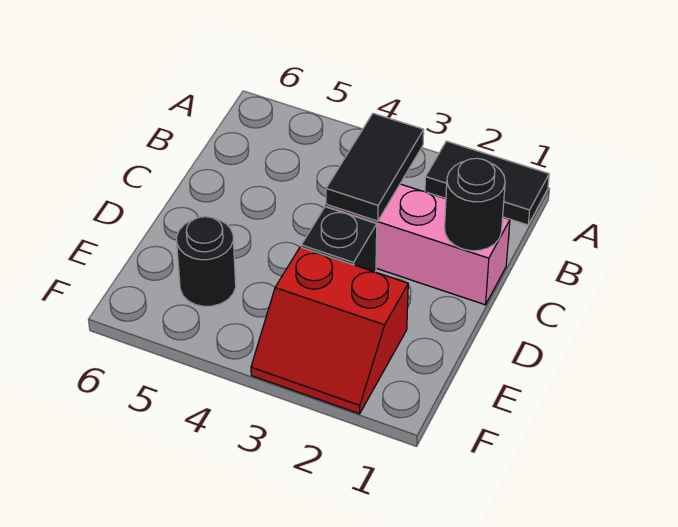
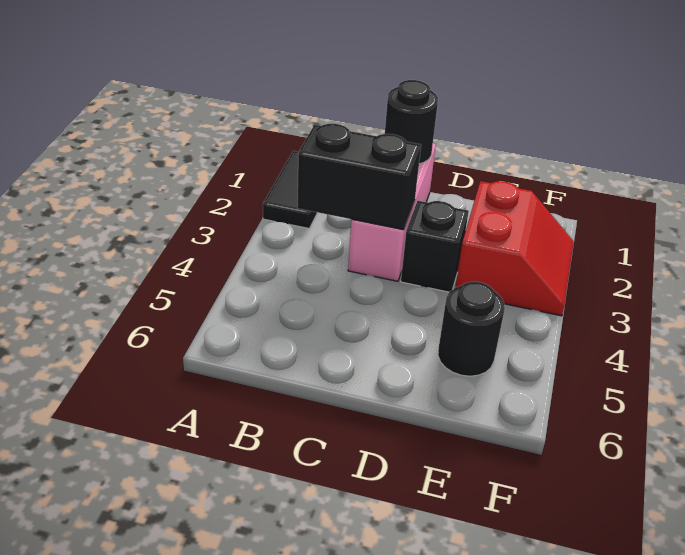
black tile B3:C3 level 2 -> black brick B3:C3 level 2

